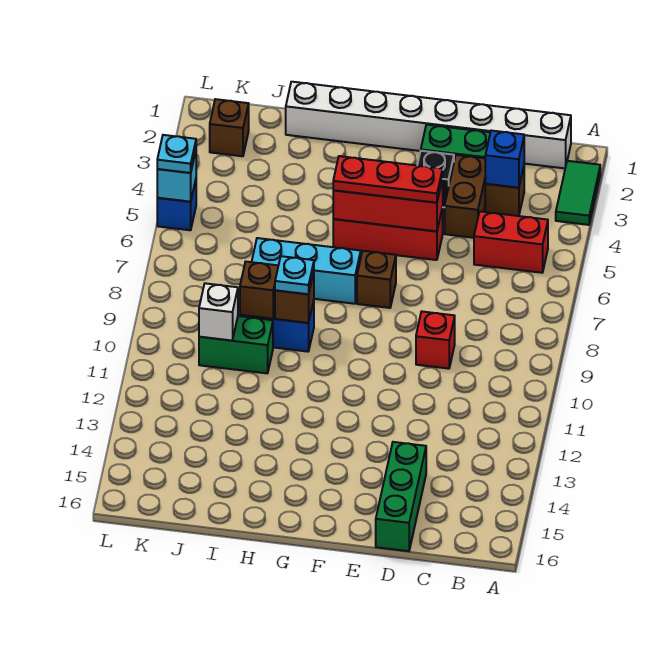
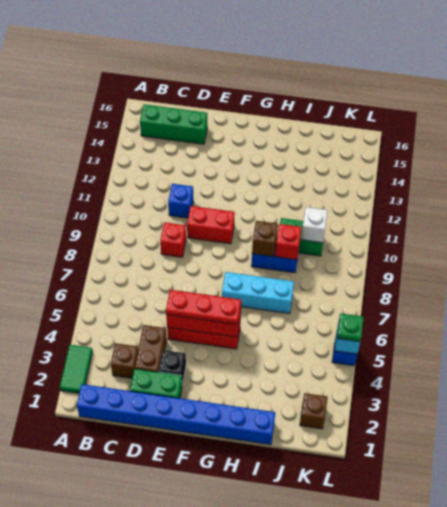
white brick B1:I1 level 1 -> blue brick B1:I1 level 1
red brick B5:C5 level 1 -> red brick E10:F10 level 1
blue brick C3 level 2 -> blue brick D11 level 1
green brick D14:D16 level 1 -> green brick B15:D15 level 1
brown brick F7 level 1 -> none
cyan plate H9 level 3 -> none
brown brick I9 level 2 -> red brick I9 level 2
cyan plate L5 level 3 -> green plate L5 level 3

